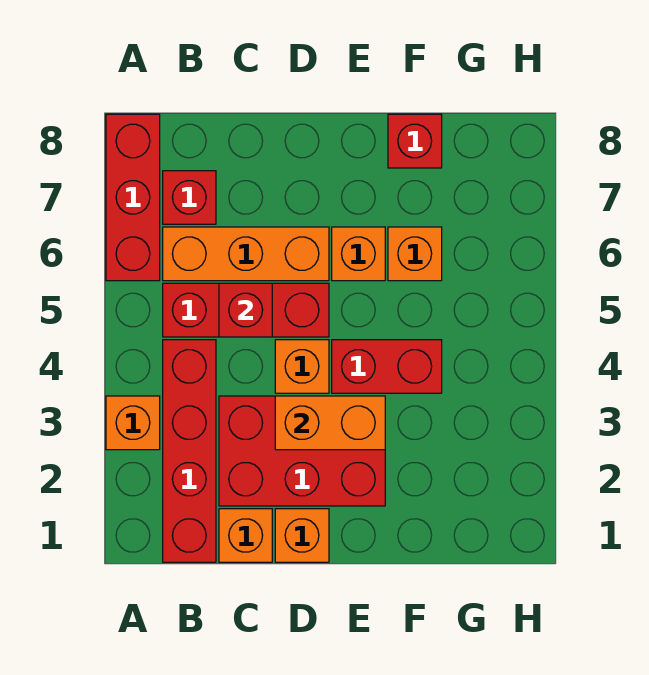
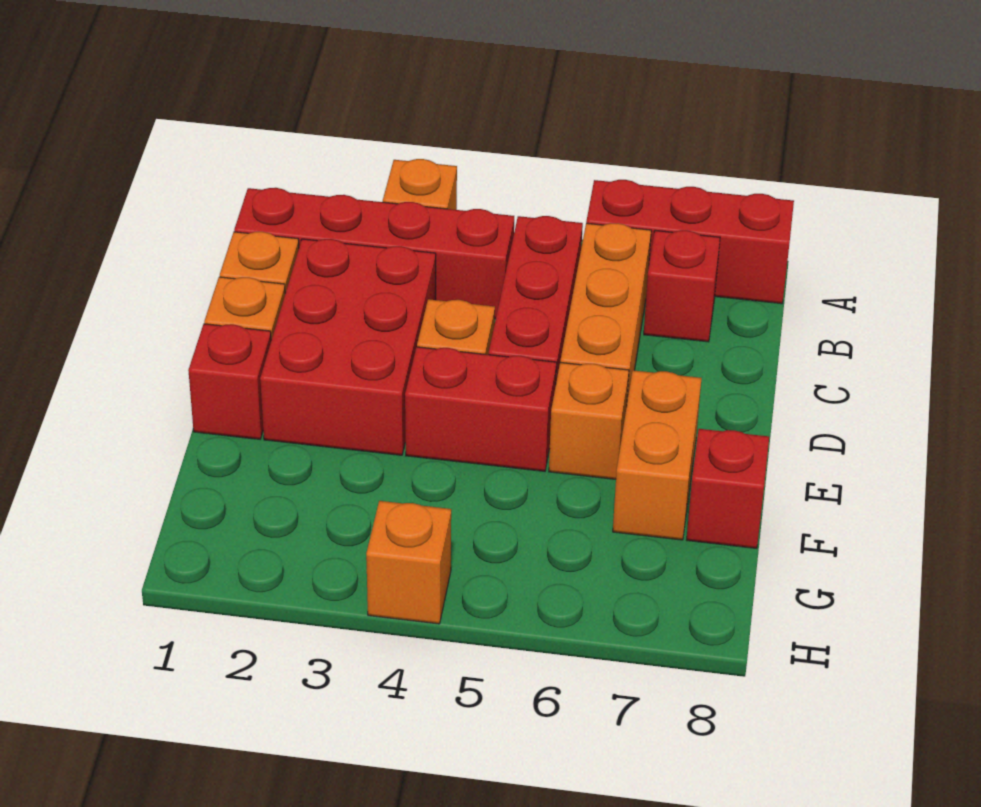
red brick C5 level 2 -> red brick E1 level 1
orange brick D3:E3 level 2 -> orange brick E7:F7 level 1
red brick E4:F4 level 1 -> red brick E4:E5 level 1
orange brick F6 level 1 -> orange brick H4 level 1

